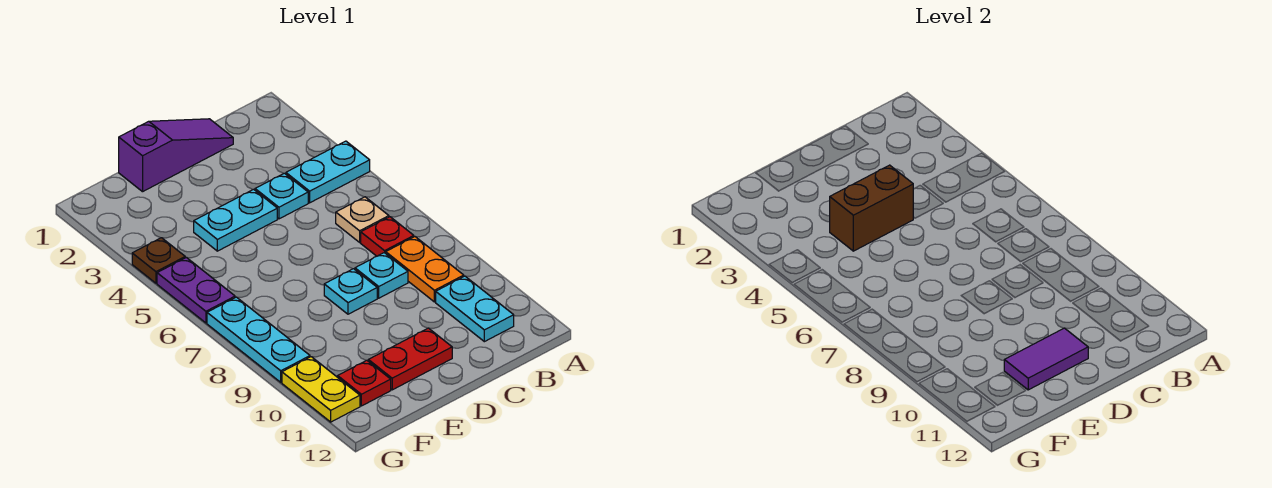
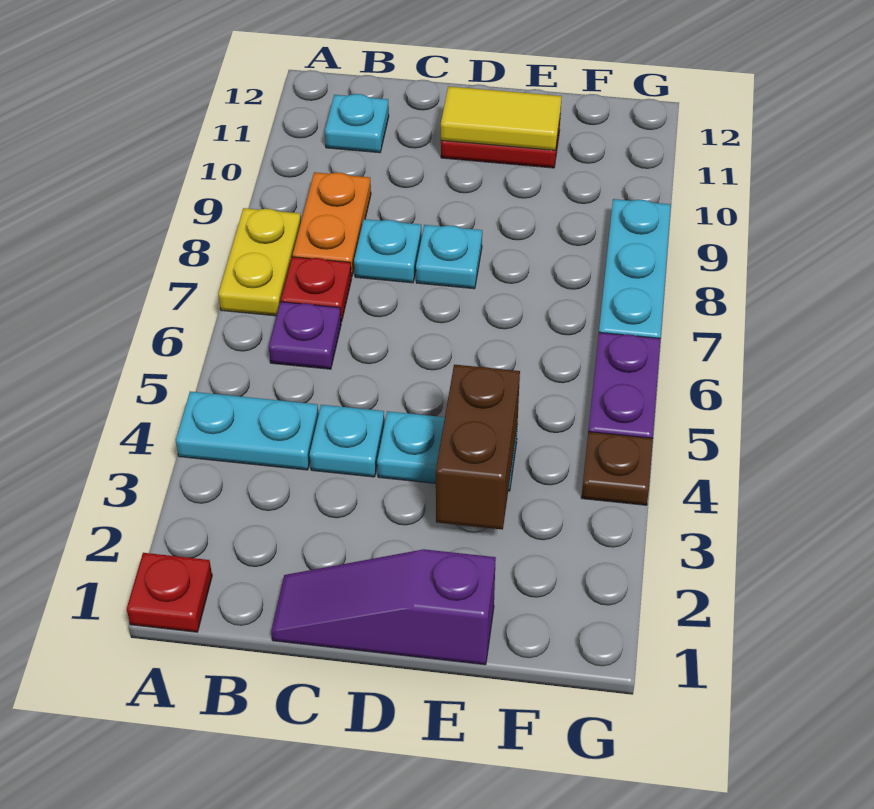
tan plate B6 level 1 -> purple plate B6 level 1
cyan plate B10:B11 level 1 -> cyan plate B11 level 1
brown brick D4:E4 level 2 -> brown brick E3:E4 level 2
purple tile D11:E11 level 2 -> yellow tile D11:E11 level 2
red plate F11 level 1 -> red plate A1 level 1
yellow plate G10:G11 level 1 -> yellow plate A7:A8 level 1

